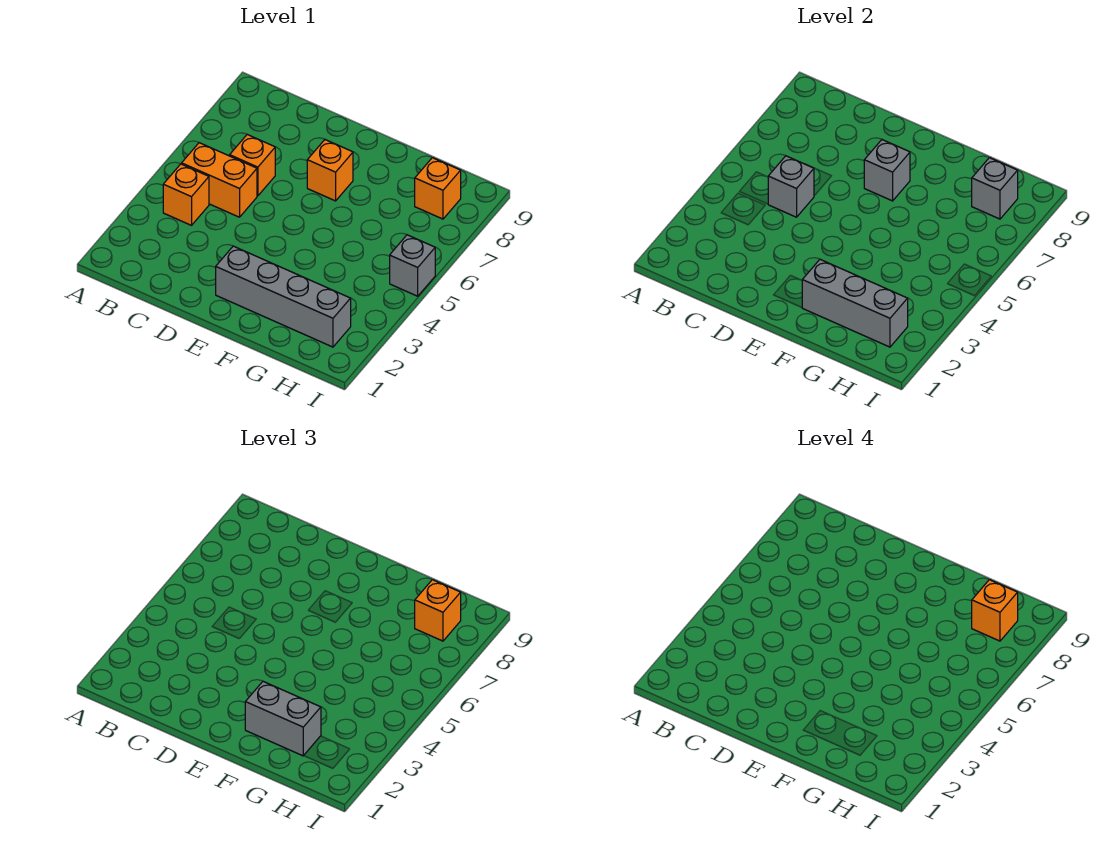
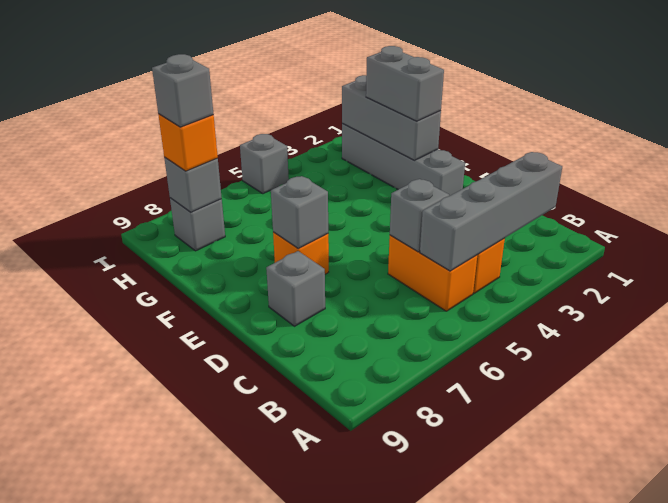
none -> grey brick B2:B5 level 2
orange brick C6 level 1 -> none
none -> grey brick D8 level 1
orange brick H8 level 1 -> grey brick H8 level 1
orange brick H8 level 4 -> grey brick H8 level 4

